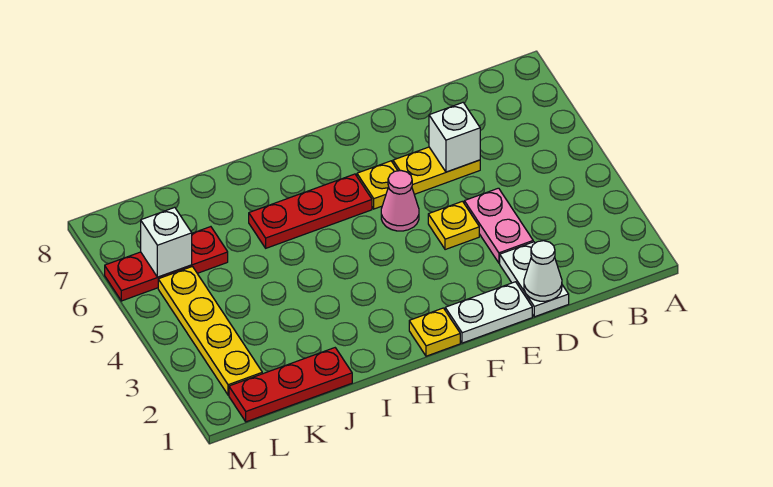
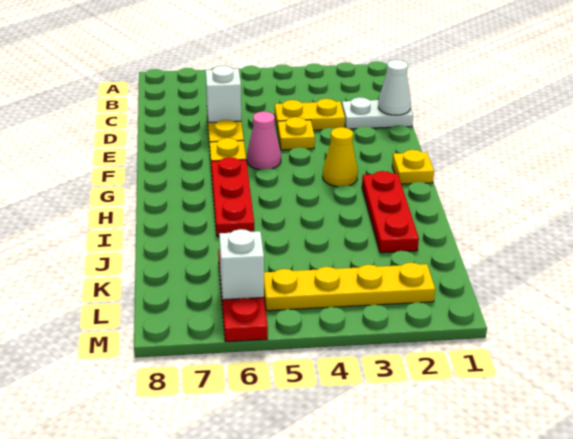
pink plate D3:D4 level 1 -> yellow plate D3:D4 level 1
white plate E1:F1 level 1 -> none
none -> yellow cone G3 level 1
red plate J1:L1 level 1 -> red plate H2:J2 level 1

